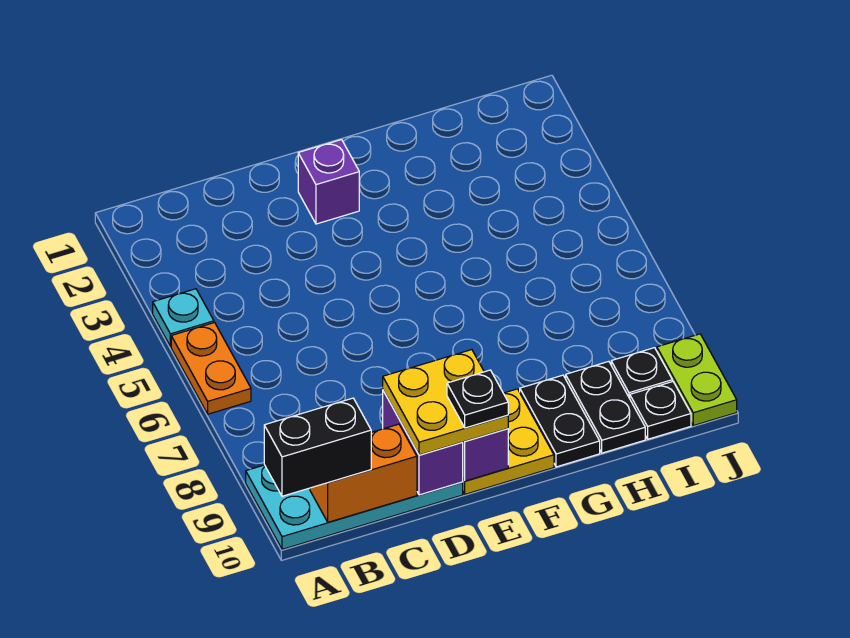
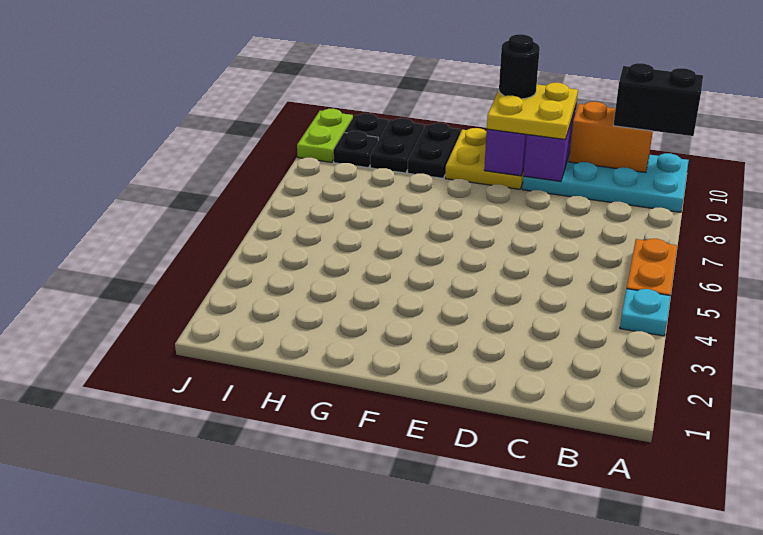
purple brick E2 level 1 -> none
black plate E10 level 4 -> black round brick E10 level 4

